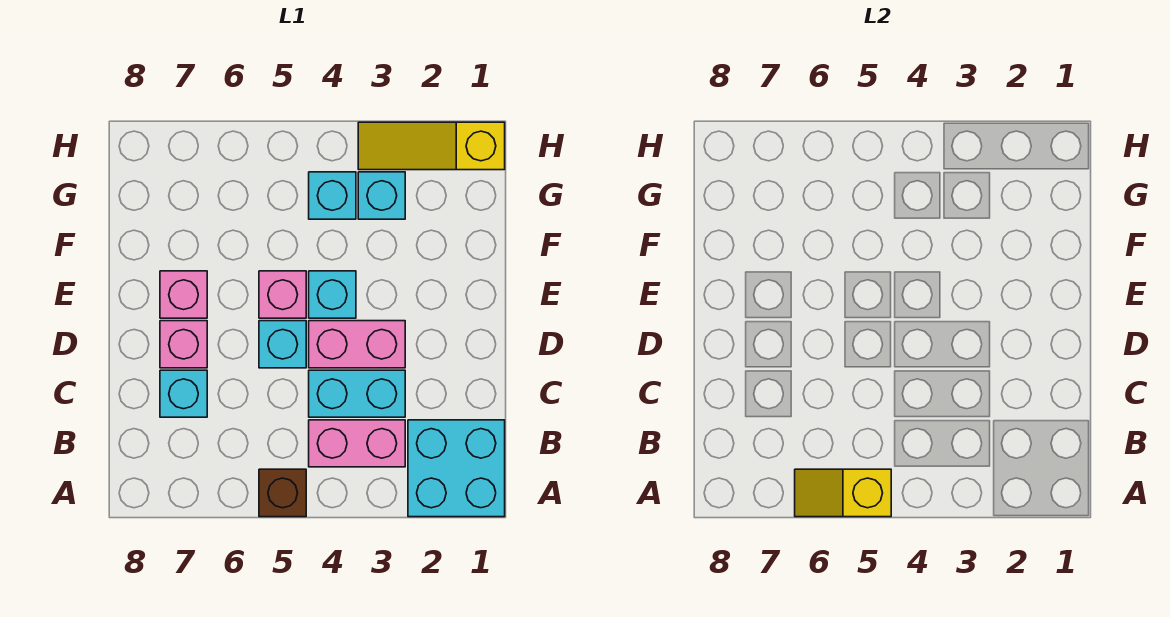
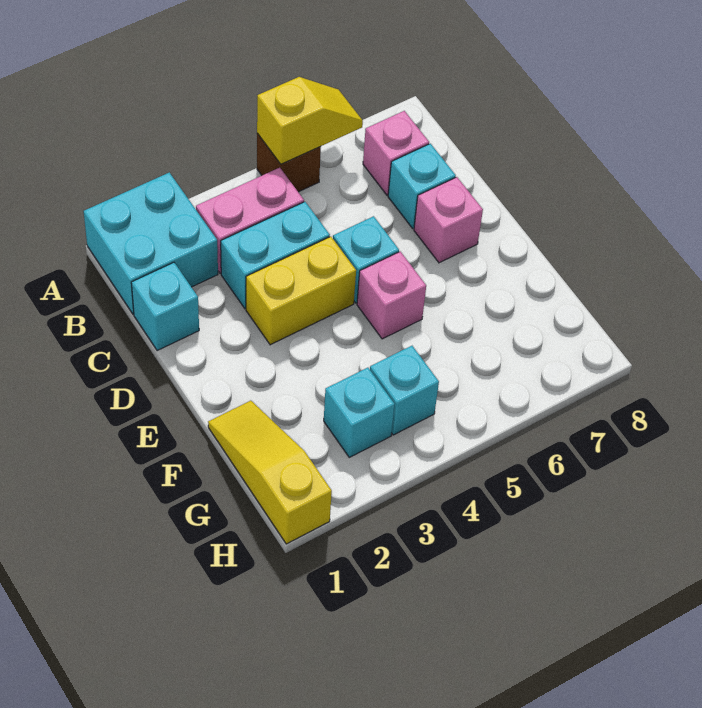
pink brick D3:D4 level 1 -> yellow brick D3:D4 level 1
cyan brick E4 level 1 -> cyan brick C1 level 1
pink brick E7 level 1 -> pink brick B7 level 1
yellow slope H1:H3 level 1 top 1 -> yellow slope F1:H1 level 1 top H

